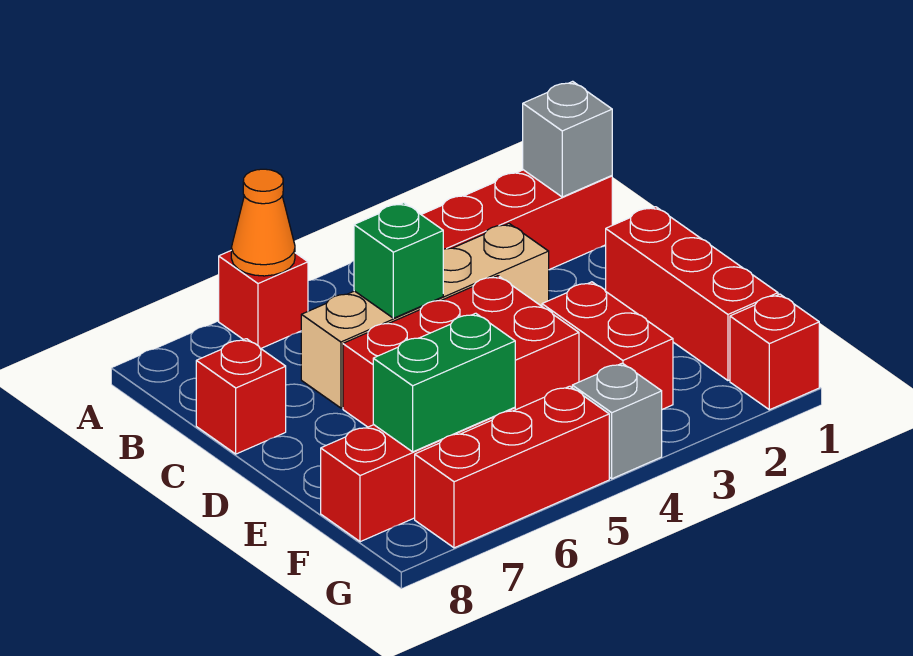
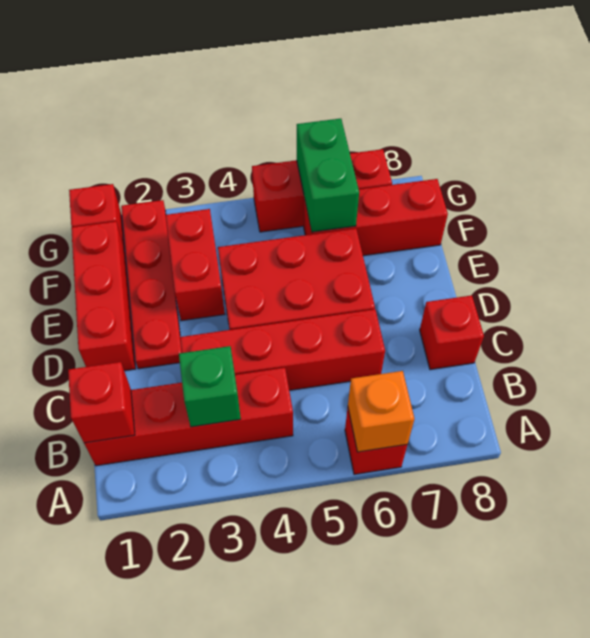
orange cone A6 level 2 -> orange brick A6 level 2
grey brick B1 level 2 -> red brick B1 level 2
tan brick C3:C6 level 1 -> red brick C3:C6 level 1
green brick C5 level 2 -> green brick B3 level 2
none -> red plate D2:G2 level 1
green brick F6:F7 level 2 -> green brick F6:G6 level 2
grey brick G4 level 1 -> none

